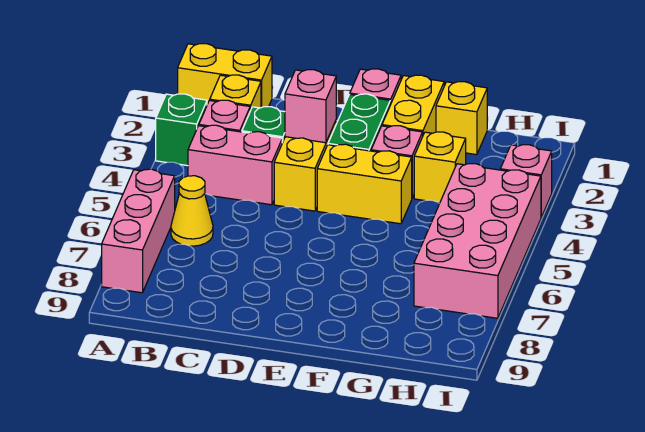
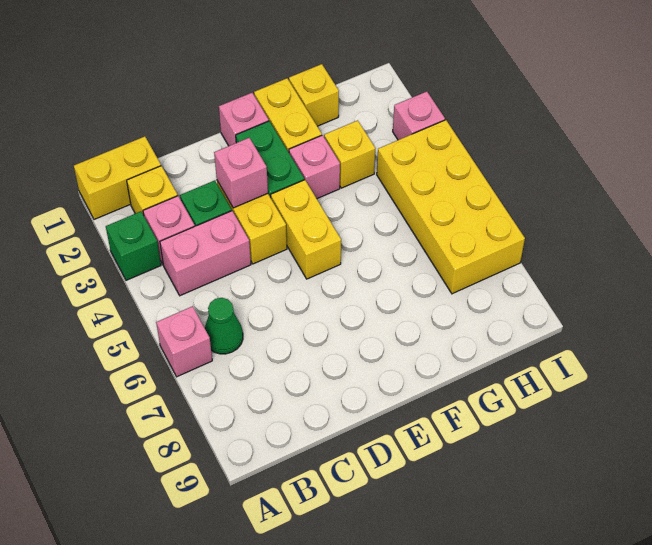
pink brick A6:A8 level 1 -> pink brick A6 level 1
yellow cone B6 level 1 -> green cone B6 level 1
yellow brick E4:F4 level 1 -> yellow brick E4:E5 level 1
pink brick H4:I7 level 1 -> yellow brick H4:I7 level 1

